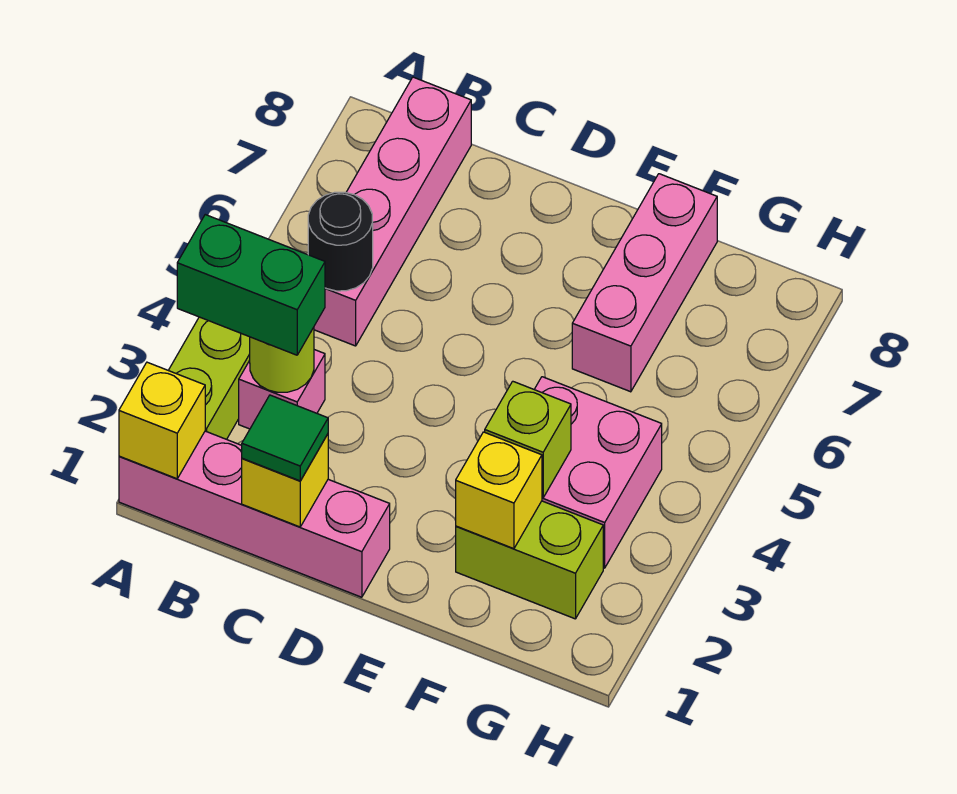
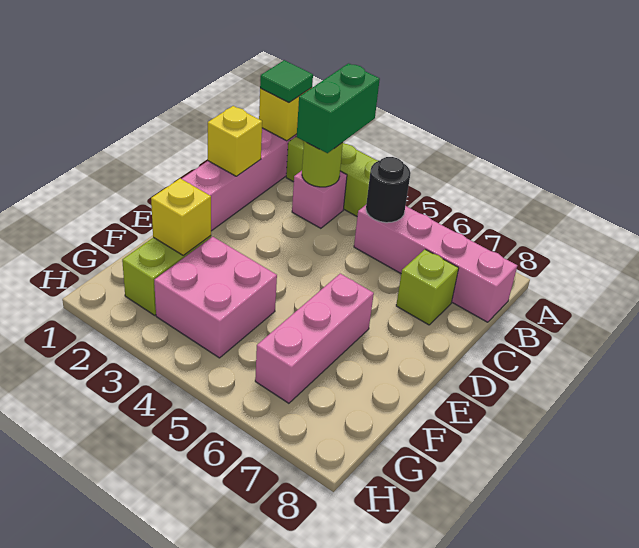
green tile C1 level 3 -> green tile A1 level 3
lime brick F3 level 2 -> lime brick C7 level 1
pink brick F6:F8 level 1 -> pink brick E6:G6 level 1

